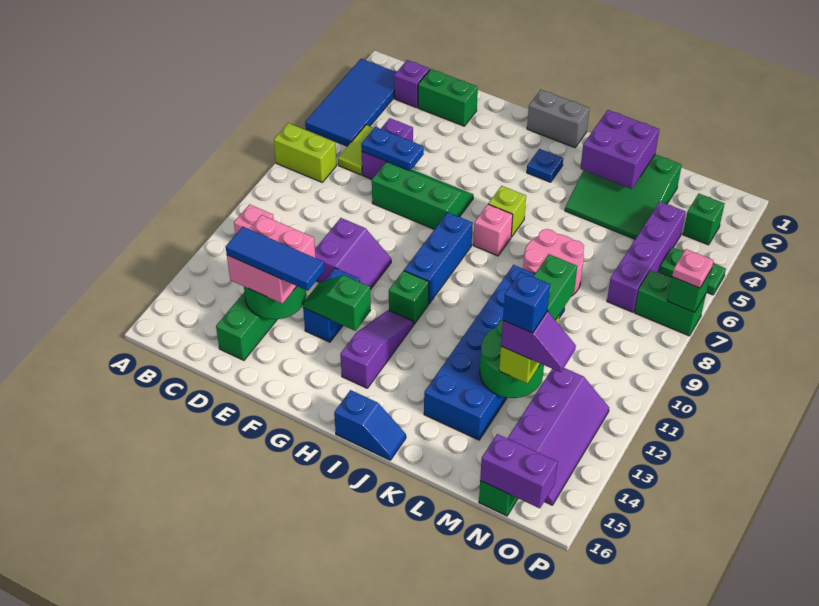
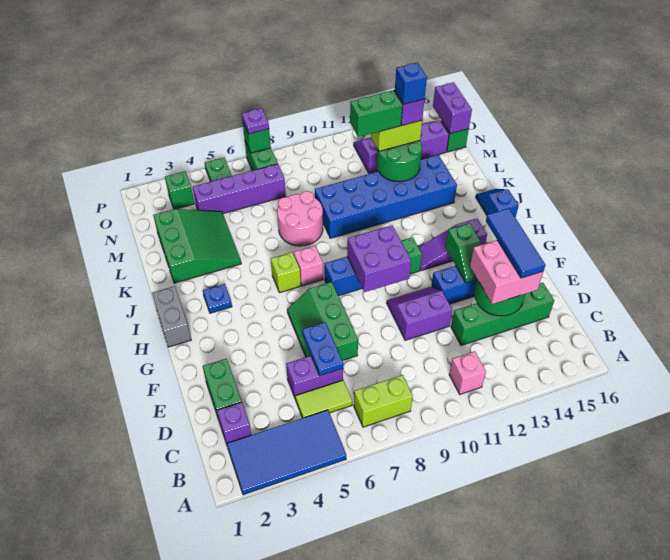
lime brick A7:B7 level 1 -> lime brick B7:B8 level 1
purple brick K2:L3 level 2 -> purple brick G9:H10 level 2
pink plate P7 level 3 -> purple plate P7 level 3

